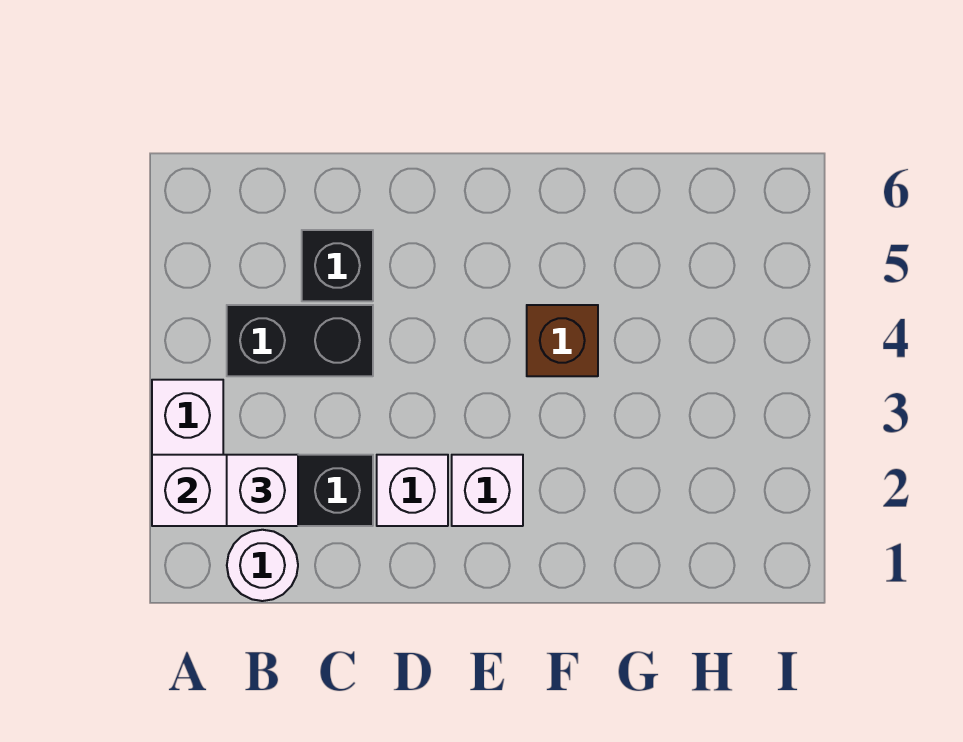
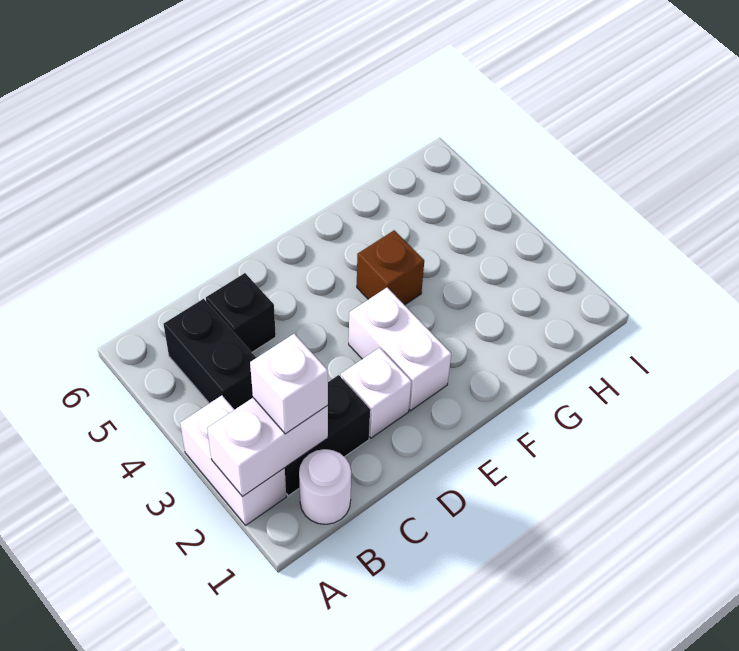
black brick B4:C4 level 1 -> black brick B4:B5 level 1
white brick E2 level 1 -> white brick E2:E3 level 1

